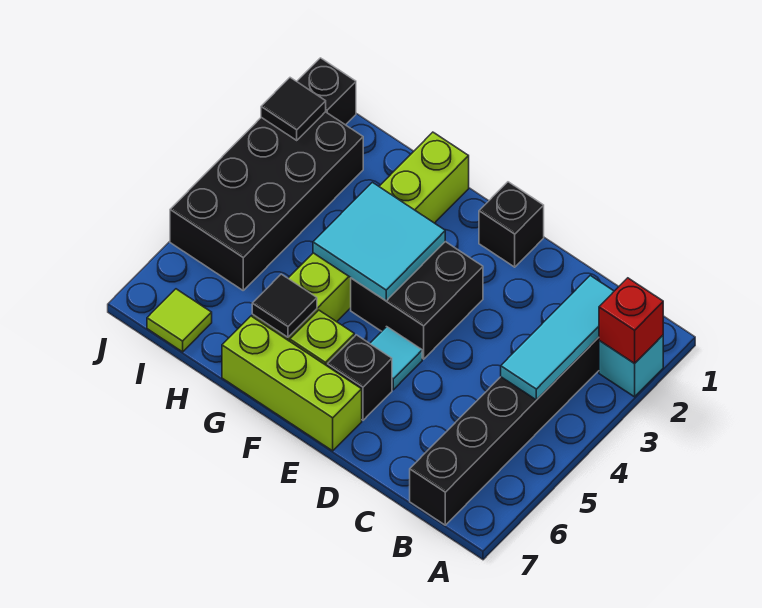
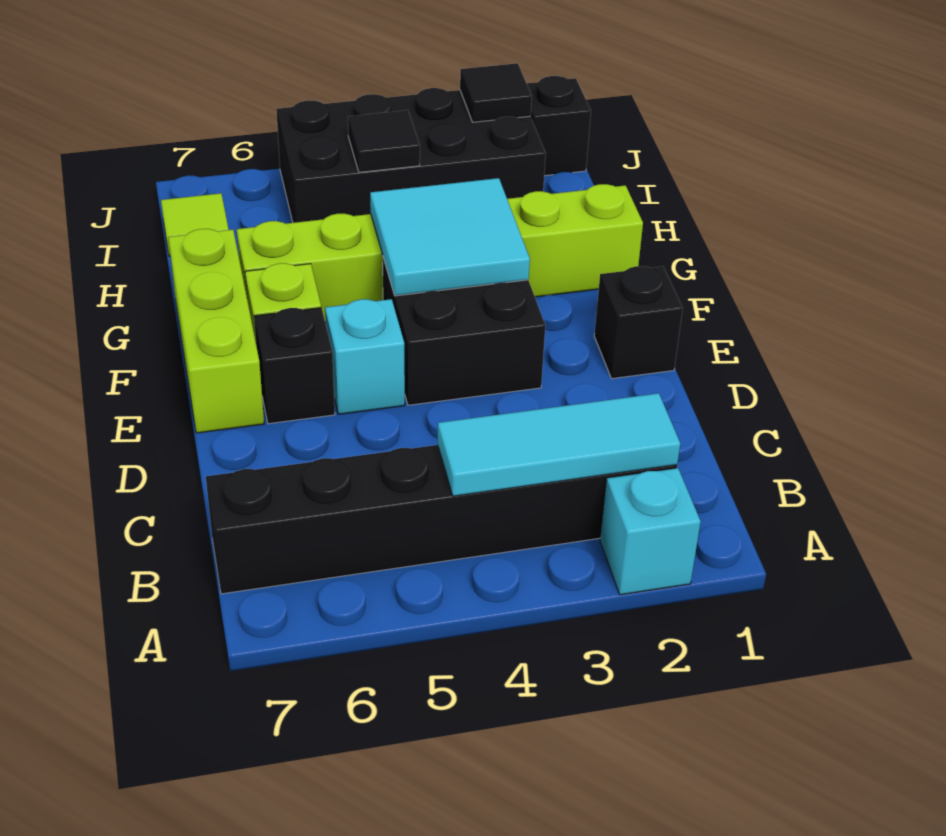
red brick A2 level 2 -> none
cyan tile E5 level 1 -> cyan brick E5 level 1
black tile G6 level 2 -> black tile I4 level 2

